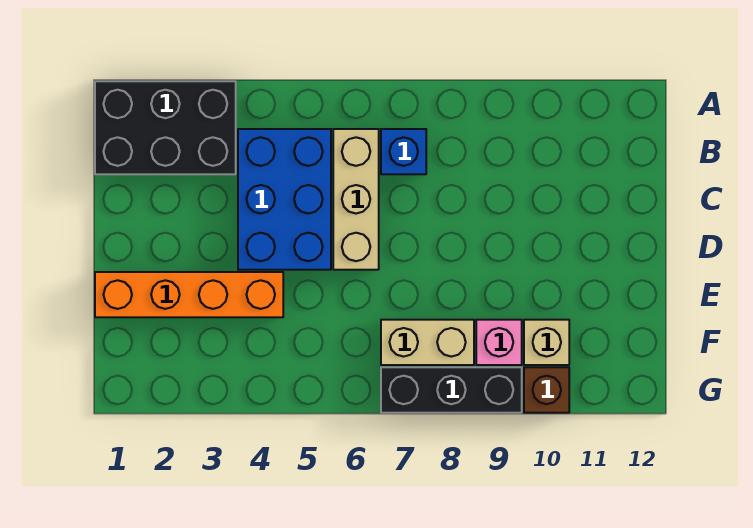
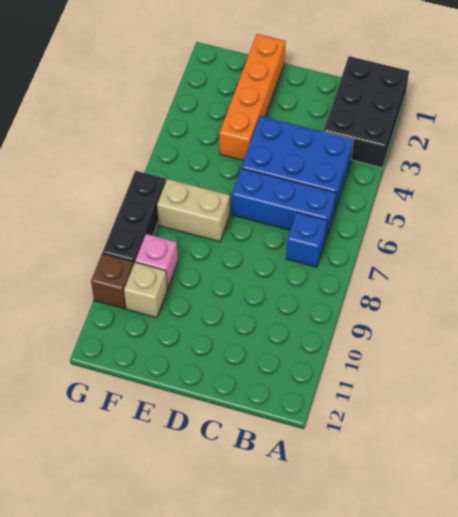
tan brick B6:D6 level 1 -> blue brick B6:D6 level 1
tan brick F7:F8 level 1 -> tan brick E7:F7 level 1

